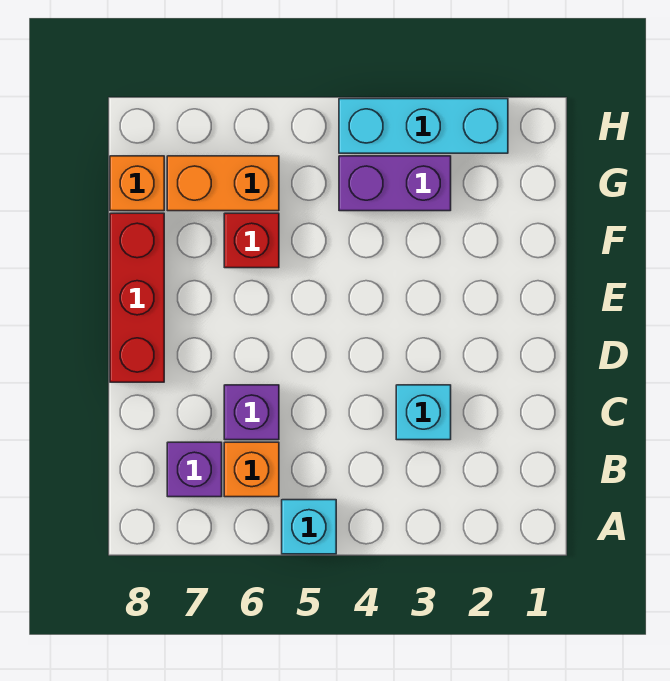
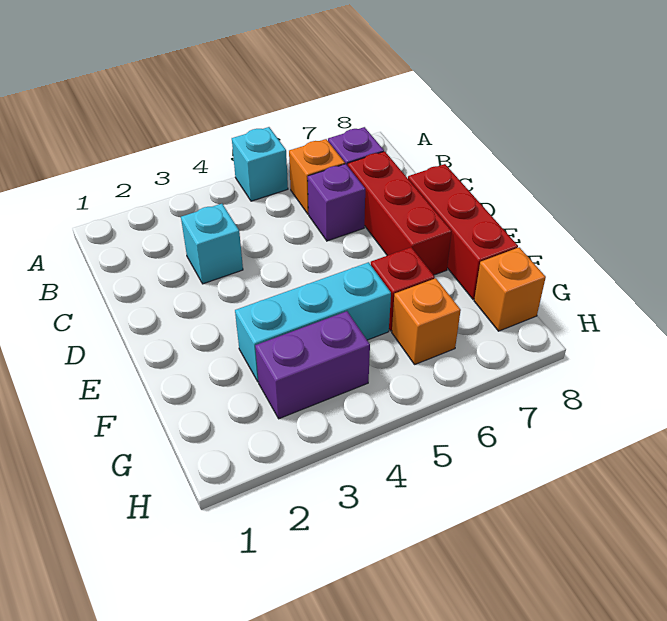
none -> red brick C7:E7 level 1
orange brick G6:G7 level 1 -> orange brick G6 level 1
cyan brick H2:H4 level 1 -> cyan brick F3:F5 level 1

